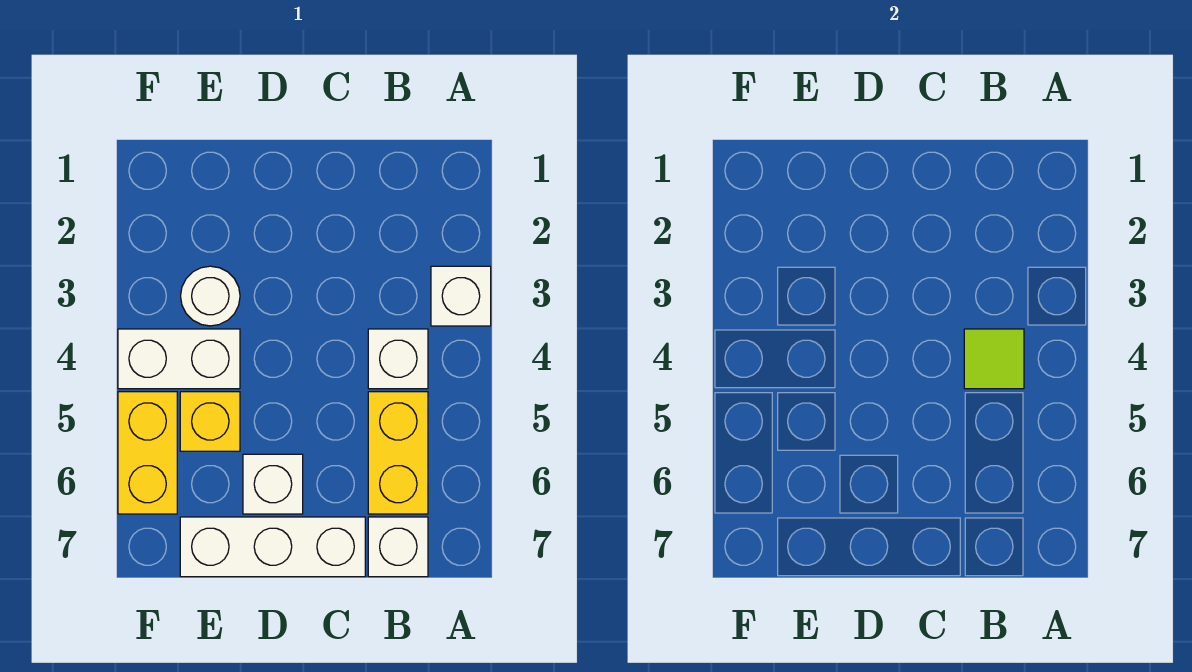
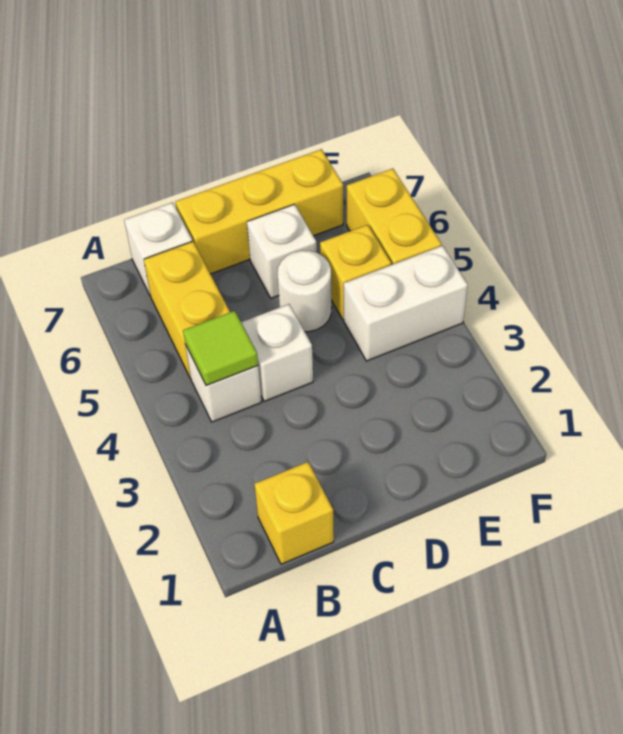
white brick A3 level 1 -> white brick C4 level 1
none -> yellow brick B1 level 1
white brick C7:E7 level 1 -> yellow brick C7:E7 level 1
white round brick E3 level 1 -> white round brick D5 level 1

